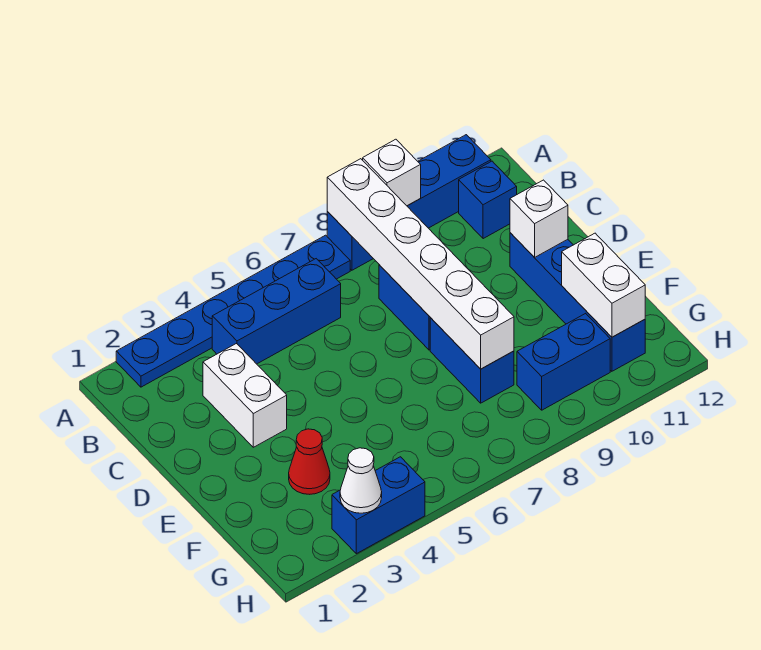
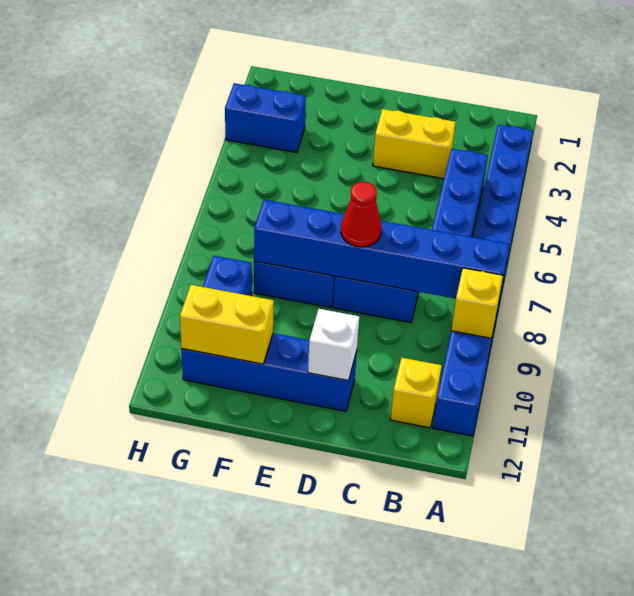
white brick A8:F8 level 2 -> blue brick A8:F8 level 2
white brick A9 level 2 -> yellow brick A9 level 2
blue brick B11 level 1 -> yellow brick B11 level 1
white brick C3:D3 level 1 -> yellow brick C3:D3 level 1
red cone F3 level 1 -> red cone D8 level 3
white brick F11:G11 level 2 -> yellow brick F11:G11 level 2
blue brick H3:H4 level 1 -> blue brick G3:H3 level 1
white cone H3 level 2 -> none

